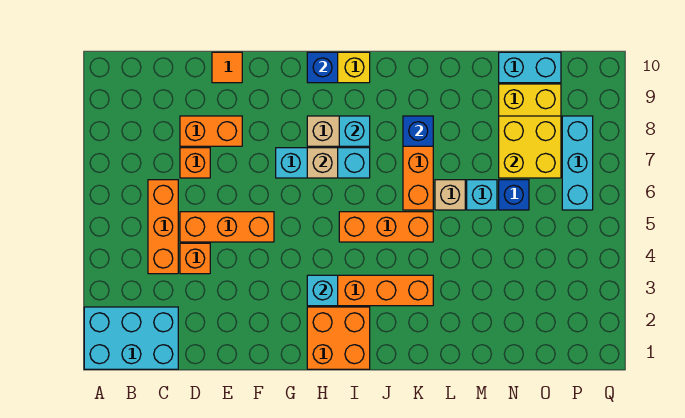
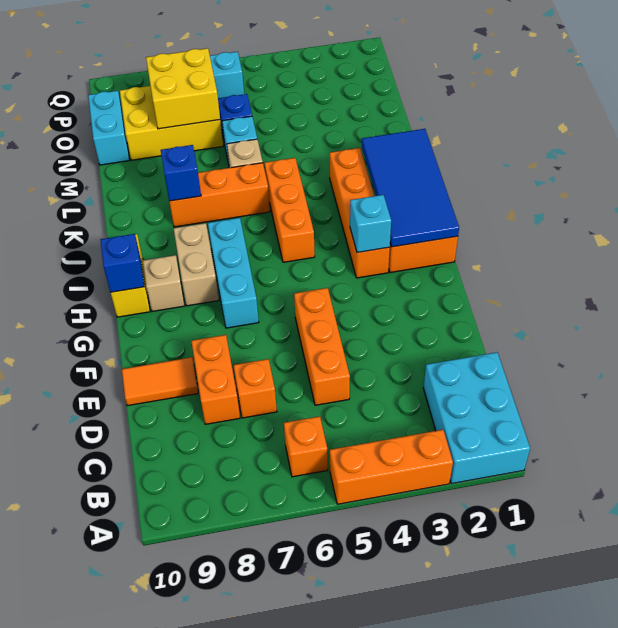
orange brick C4:C6 level 1 -> orange brick A3:A5 level 1
orange brick D4 level 1 -> orange brick B6 level 1
orange tile E10 level 1 -> orange tile E9:E10 level 1
none -> blue tile H1:K2 level 2
tan brick H7 level 2 -> tan brick H9 level 1
cyan brick I8 level 2 -> none

